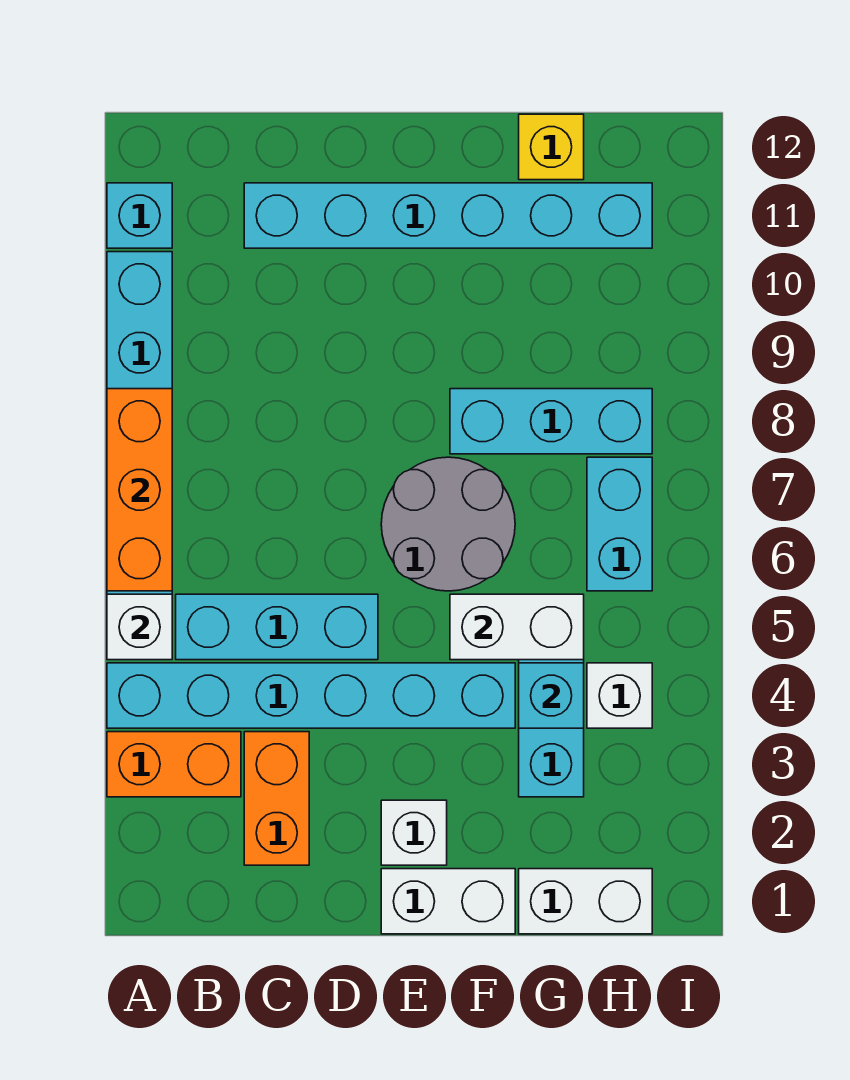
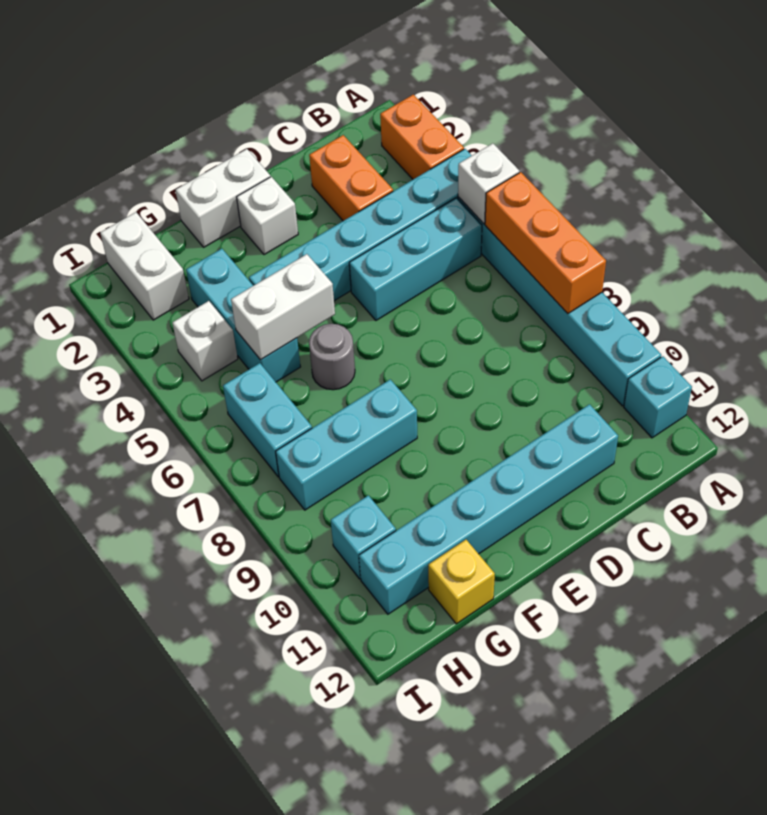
orange brick A3:B3 level 1 -> orange brick A2:A3 level 1
grey round brick E6:F7 level 1 -> grey round brick F6 level 1
white brick G1:H1 level 1 -> white brick H1:H2 level 1
cyan brick G4 level 2 -> cyan brick H10 level 1

